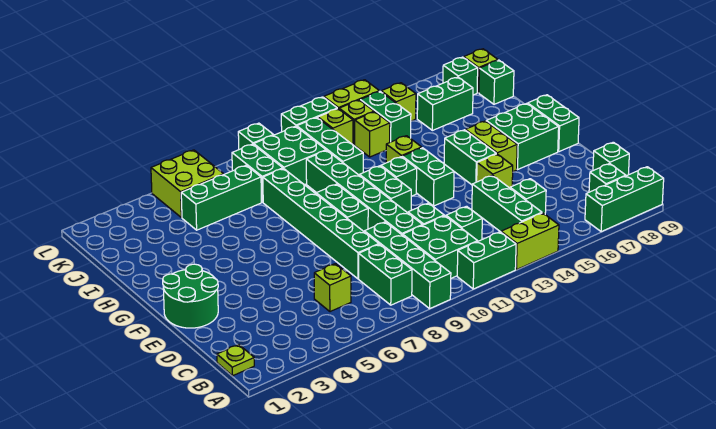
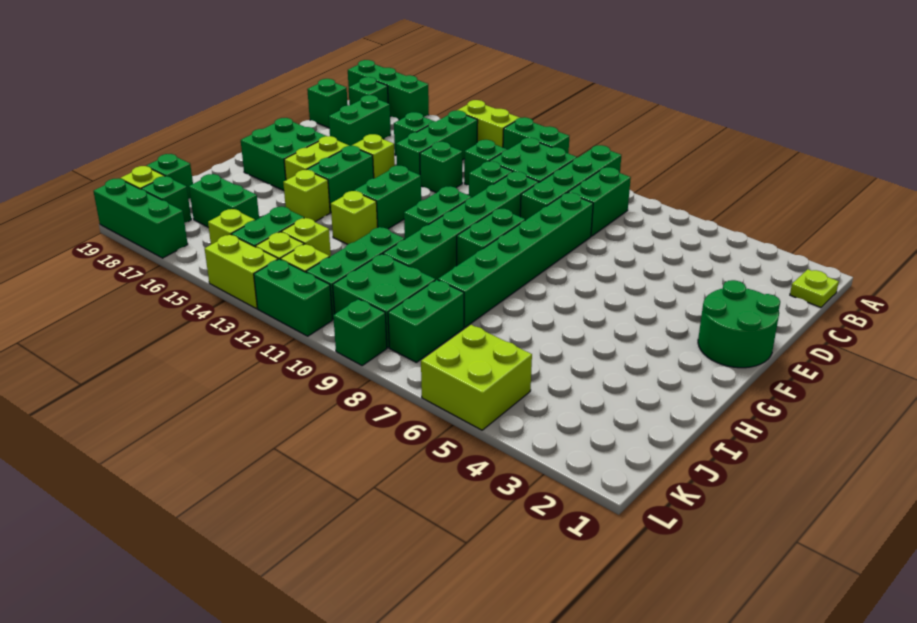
lime brick C6 level 1 -> lime brick H15 level 1
green brick F19:G19 level 1 -> green brick C17:D17 level 1
green brick G12 level 1 -> green brick D13 level 1
green brick J5:J7 level 1 -> green brick L17:L19 level 1

